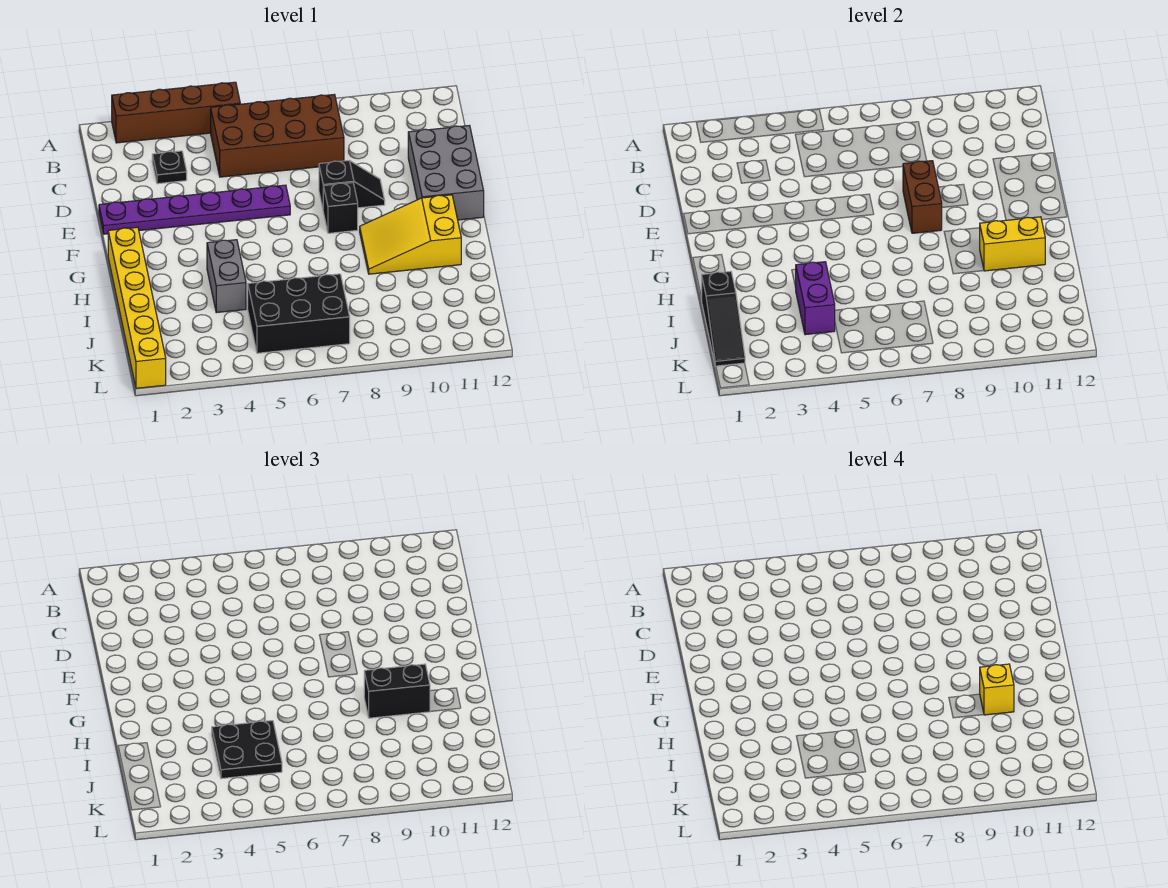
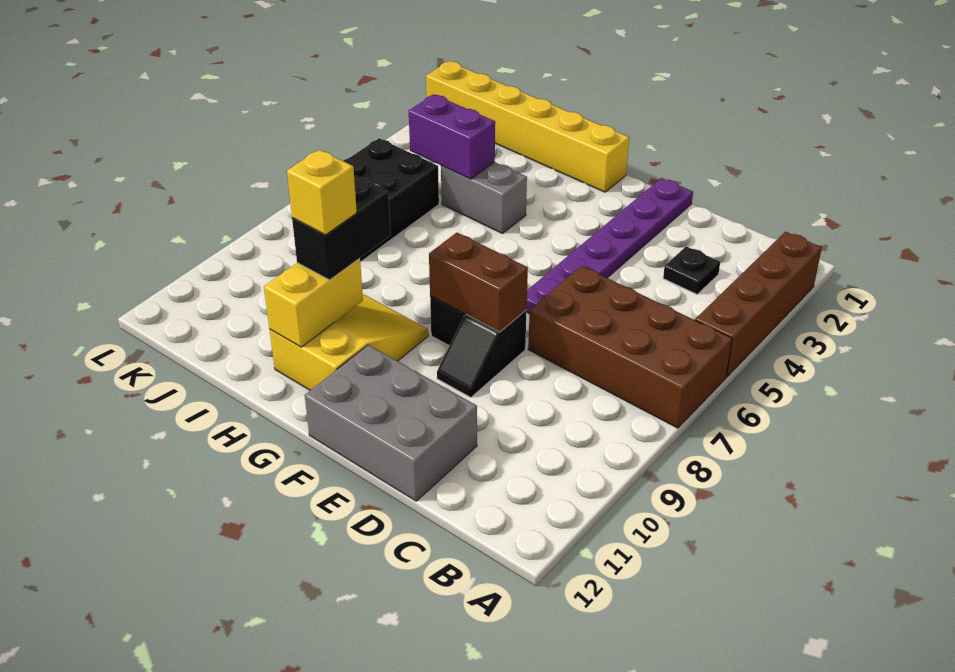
brown brick B5:C8 level 1 -> brown brick A6:D7 level 1
black slope I1:K1 level 2 top I -> none
black plate I4:J5 level 3 -> none

